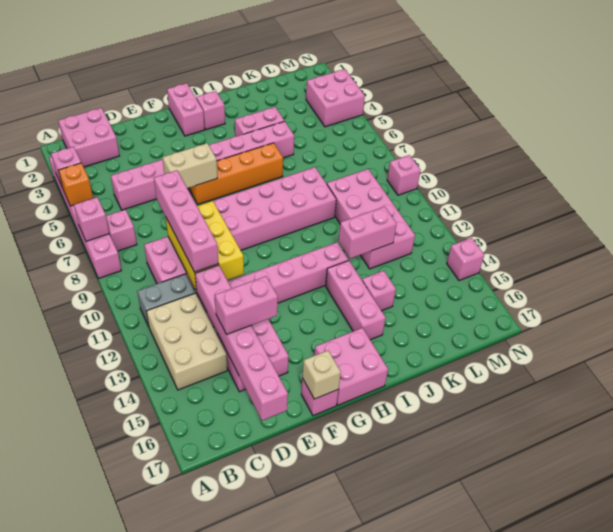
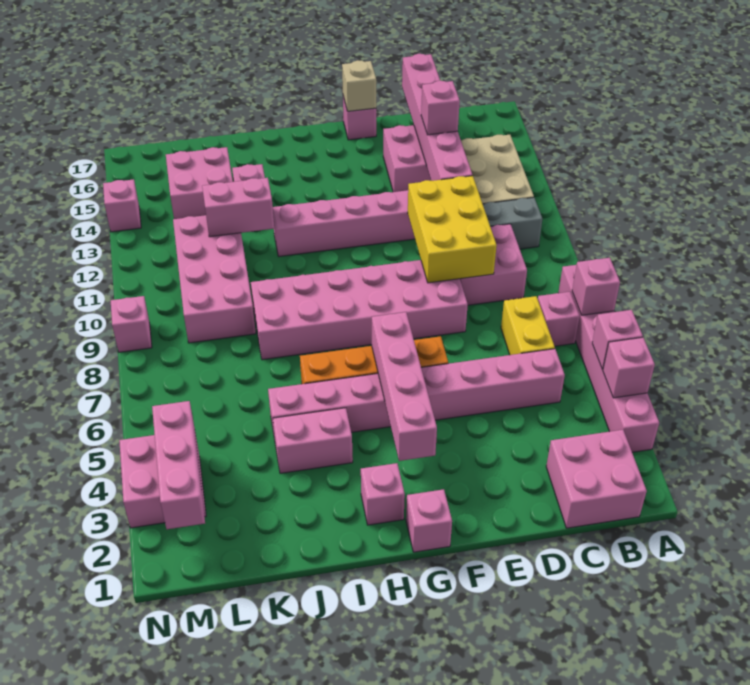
orange brick A5 level 2 -> pink brick A5 level 2
none -> yellow brick C6:C7 level 1
pink brick D8:D11 level 3 -> pink brick G3:G6 level 2
pink brick D14:E14 level 3 -> pink brick D14 level 3
tan brick E6:F6 level 2 -> none
pink brick G1:G2 level 1 -> pink brick G1 level 1
pink brick G16:H17 level 1 -> pink brick K14:L15 level 1
pink brick I13:I15 level 1 -> pink brick M2:M4 level 2

